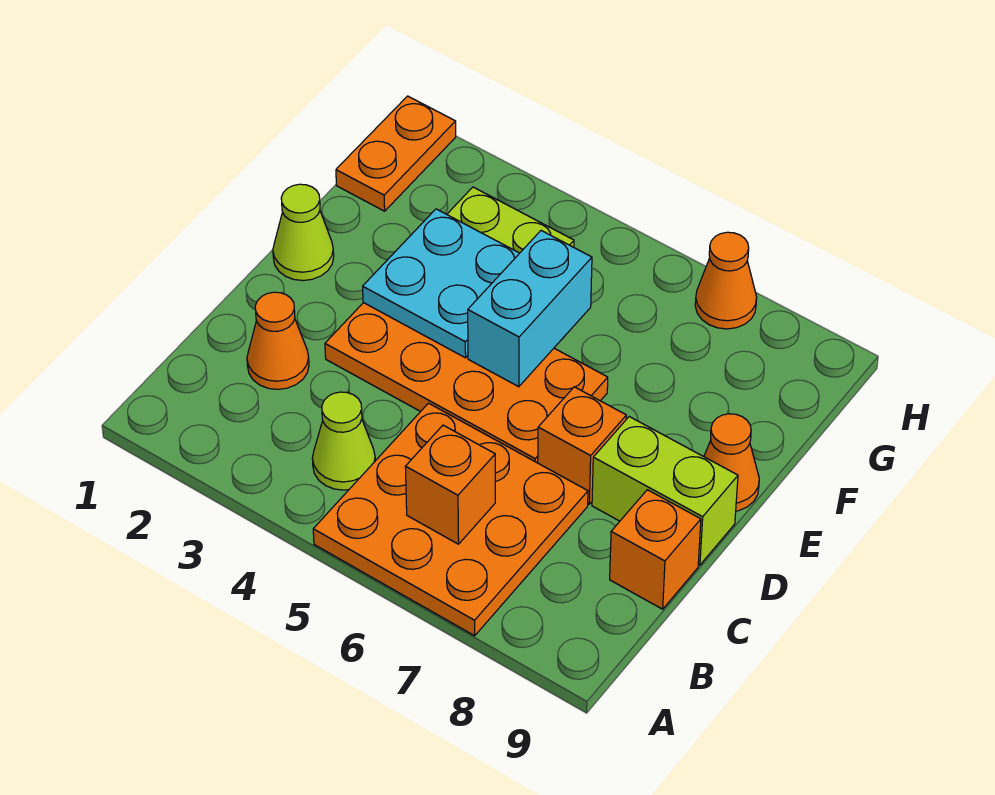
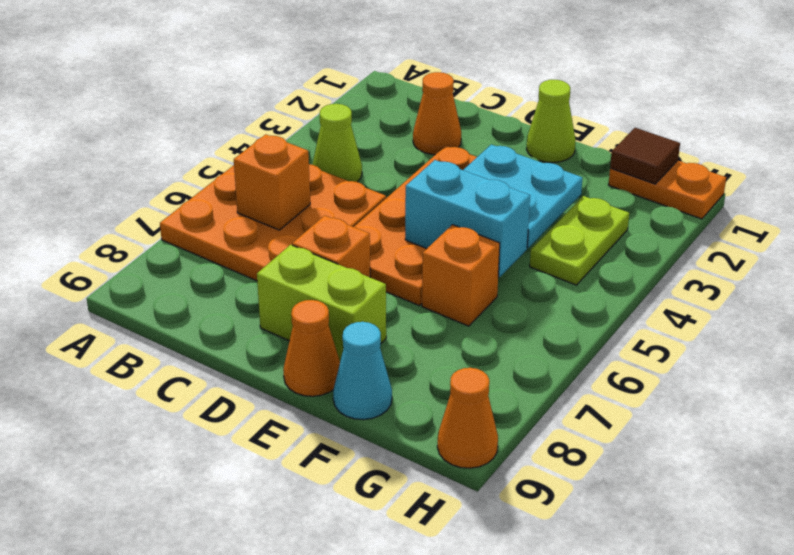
orange brick C9 level 1 -> orange brick F6 level 1
lime brick D8:D9 level 1 -> lime brick D8:E8 level 1
none -> cyan cone F9 level 1
none -> brown tile G1 level 2
orange cone H7 level 1 -> orange cone H9 level 1

